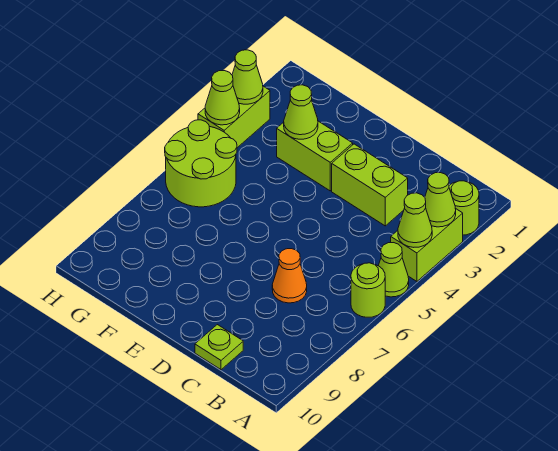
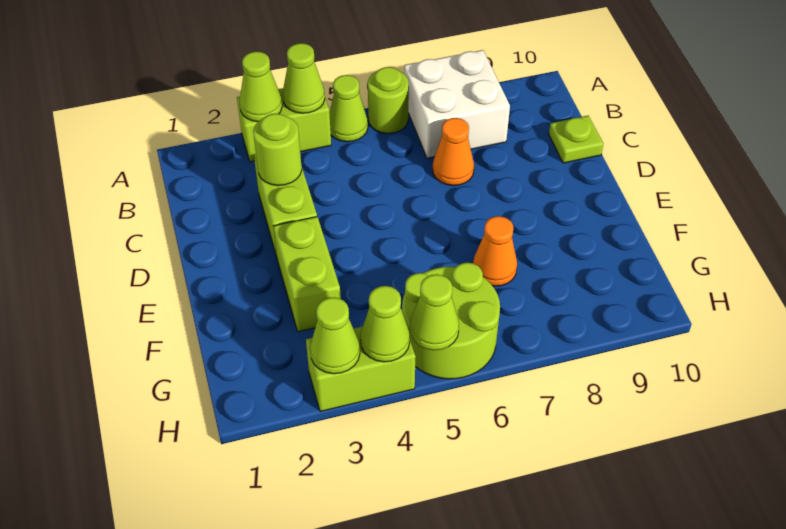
lime round brick A2 level 1 -> lime round brick C3 level 2
none -> white brick A7:B8 level 1
lime cone F3 level 2 -> lime cone H5 level 2
none -> orange cone F7 level 1

